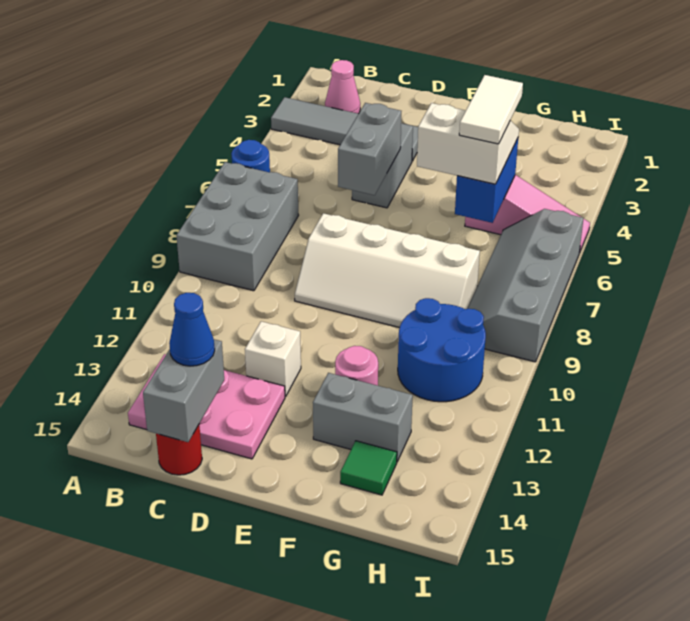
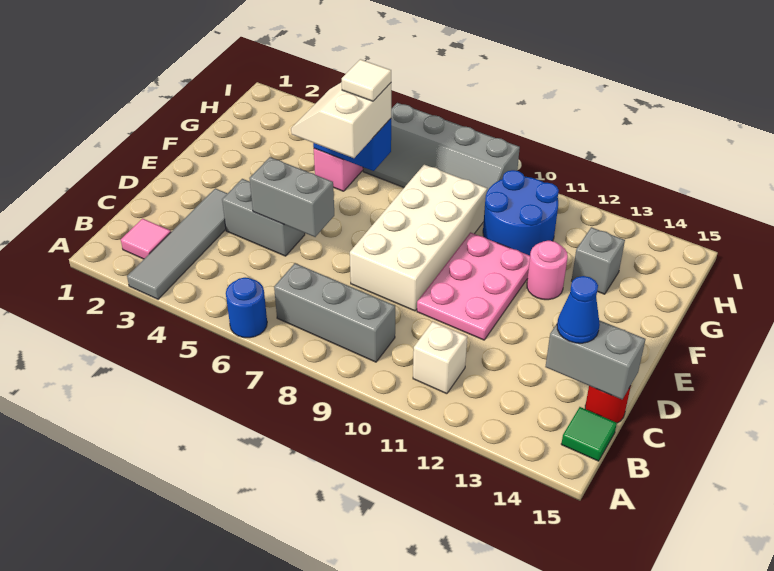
grey brick A7:B9 level 1 -> grey brick B7:B9 level 1
pink cone B2 level 1 -> pink tile B2 level 1
pink plate B13:D14 level 1 -> pink plate D10:F11 level 1
white slope D8:G9 level 1 top 8 -> white brick D8:G9 level 1
white brick D12 level 1 -> white brick B11 level 1
grey brick F13:G13 level 1 -> grey brick G13 level 1
white tile G5:G6 level 4 -> white tile G6 level 4
green tile G14 level 1 -> green tile B15 level 1

